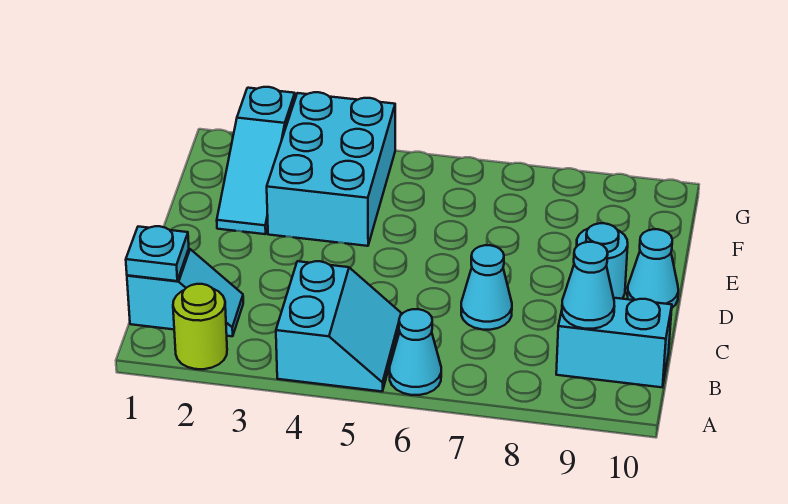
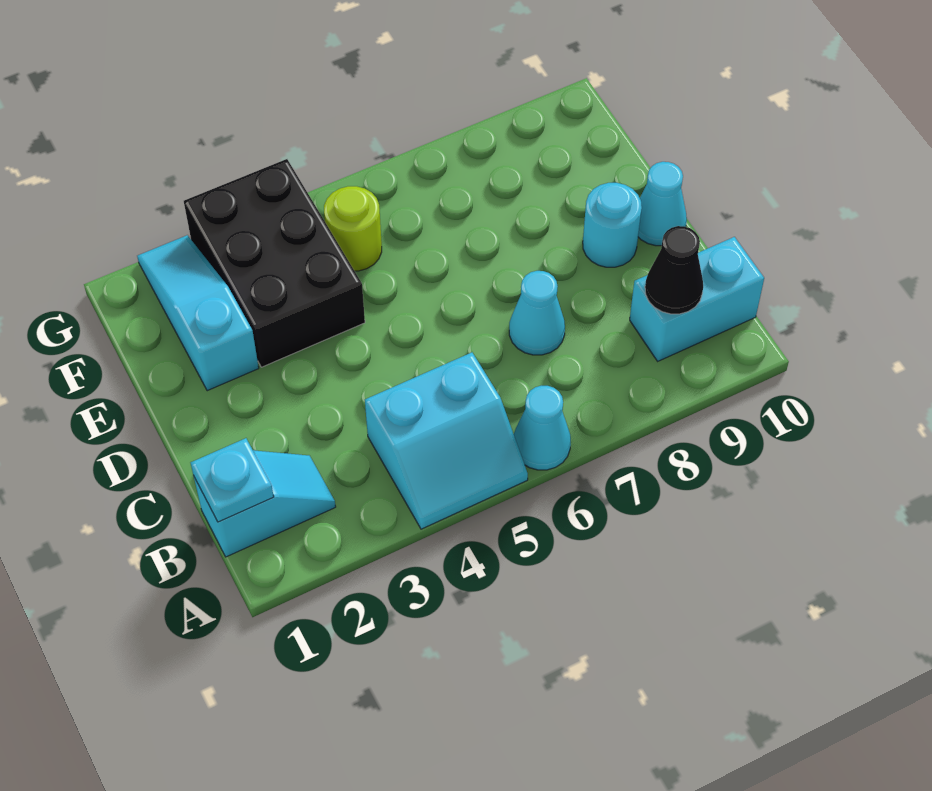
lime round brick A2 level 1 -> lime round brick F5 level 1
cyan slope A4:B5 level 1 top 4 -> cyan slope A4:B5 level 1 top B
cyan cone B9 level 2 -> black cone B9 level 2
cyan slope E2:G2 level 1 top G -> cyan slope E2:G2 level 1 top E
cyan brick E3:G4 level 1 -> black brick E3:G4 level 1

